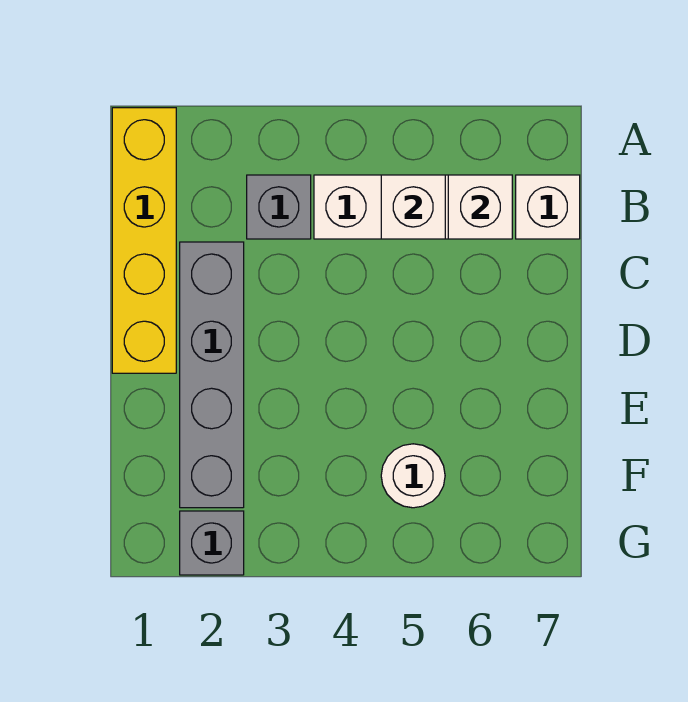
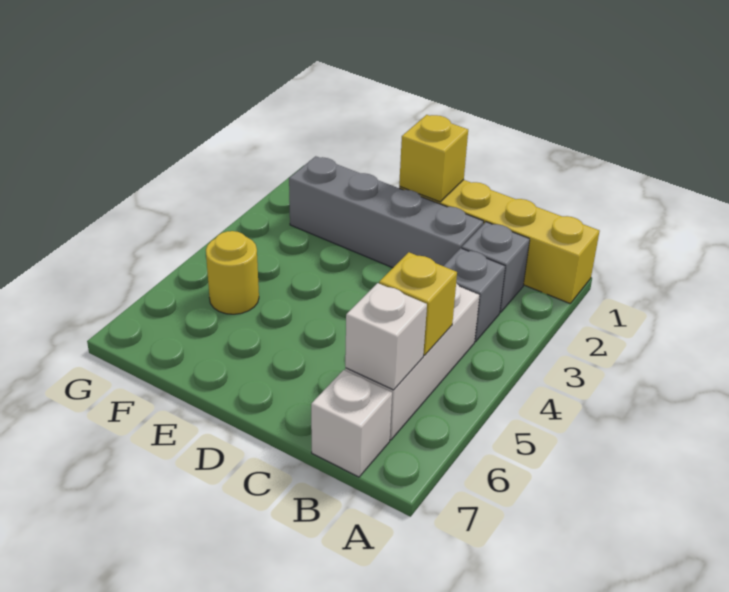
white brick B5 level 2 -> yellow brick B5 level 2
none -> yellow brick D1 level 2
white round brick F5 level 1 -> yellow round brick F5 level 1
grey brick G2 level 1 -> grey brick B2 level 1

